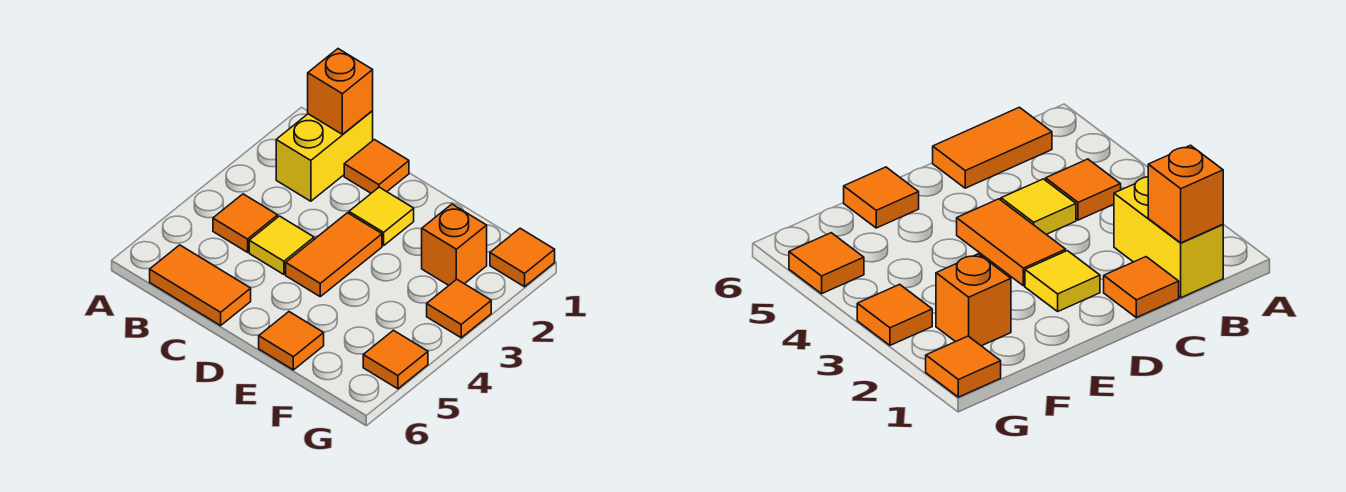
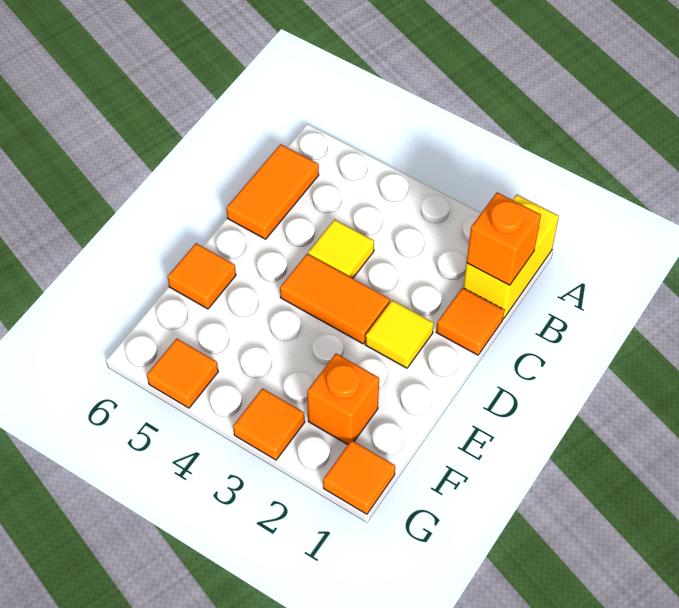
yellow brick B1:B2 level 1 -> yellow brick A1:B1 level 1
orange tile B4 level 1 -> none

